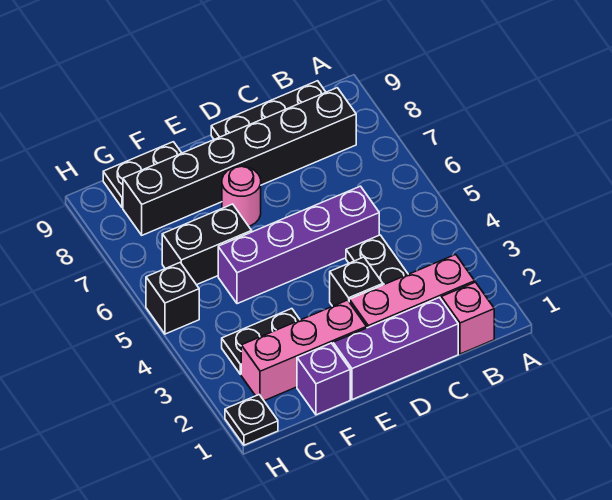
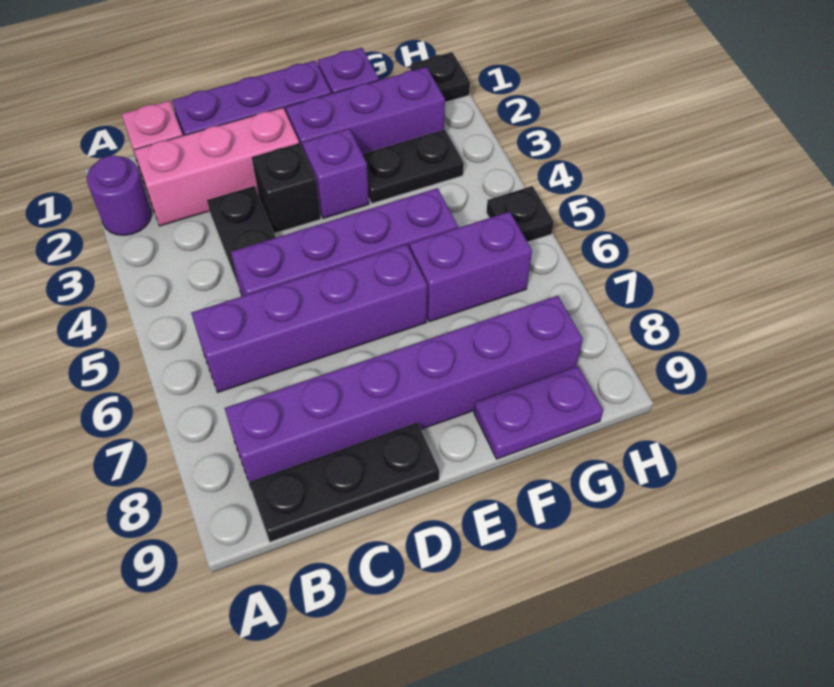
none -> purple round brick A2 level 1
none -> purple brick B6:E6 level 1
black brick B8:G8 level 1 -> purple brick B8:G8 level 1
pink brick E2:G2 level 1 -> purple brick E2:G2 level 1
none -> purple brick E3 level 1
pink round brick E7 level 1 -> none
black brick F6:G6 level 1 -> purple brick F6:G6 level 1
black plate F9:G9 level 1 -> purple plate F9:G9 level 1
black brick H5 level 1 -> black plate H5 level 1

